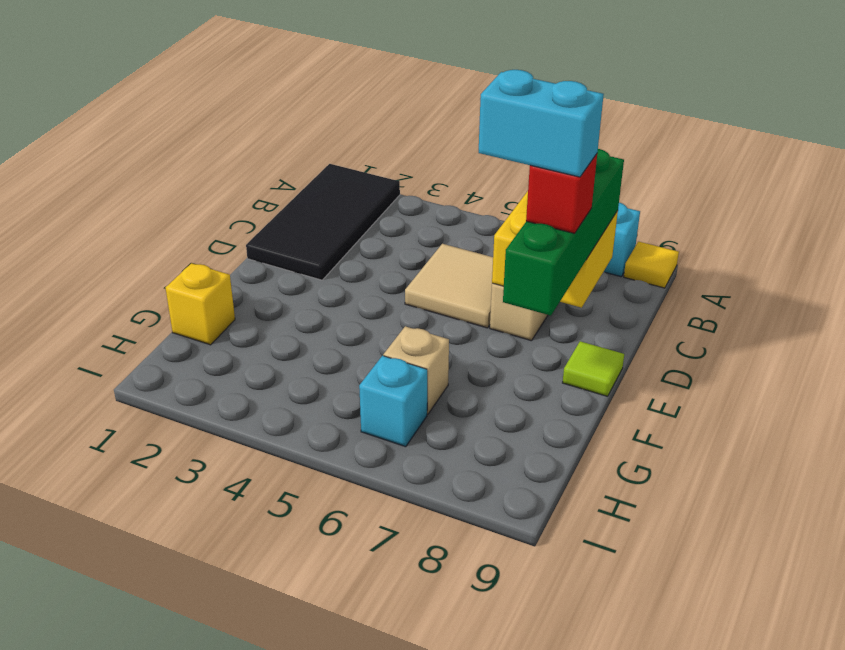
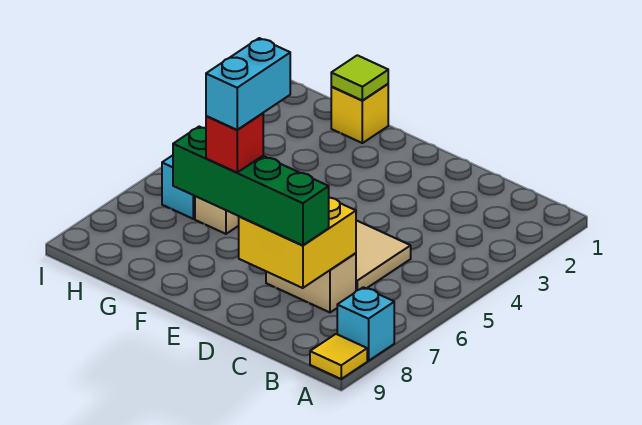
black tile A1:D2 level 1 -> none
lime tile E9 level 1 -> lime tile G1 level 2

